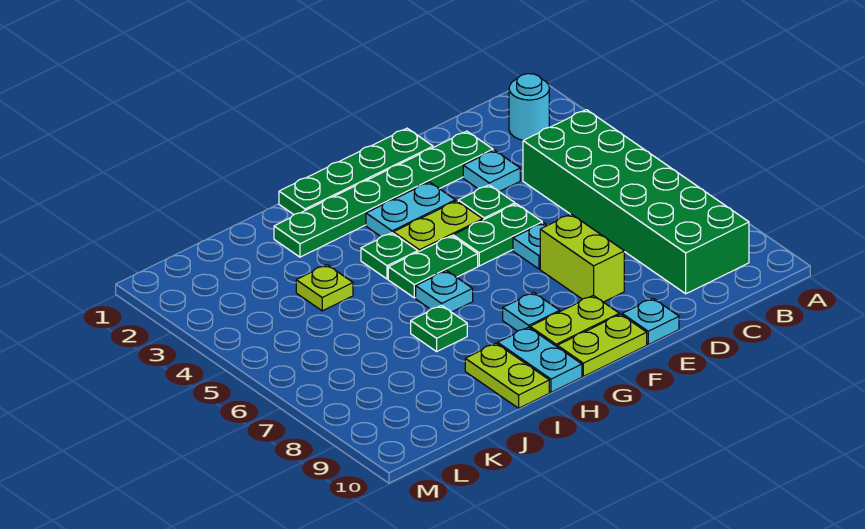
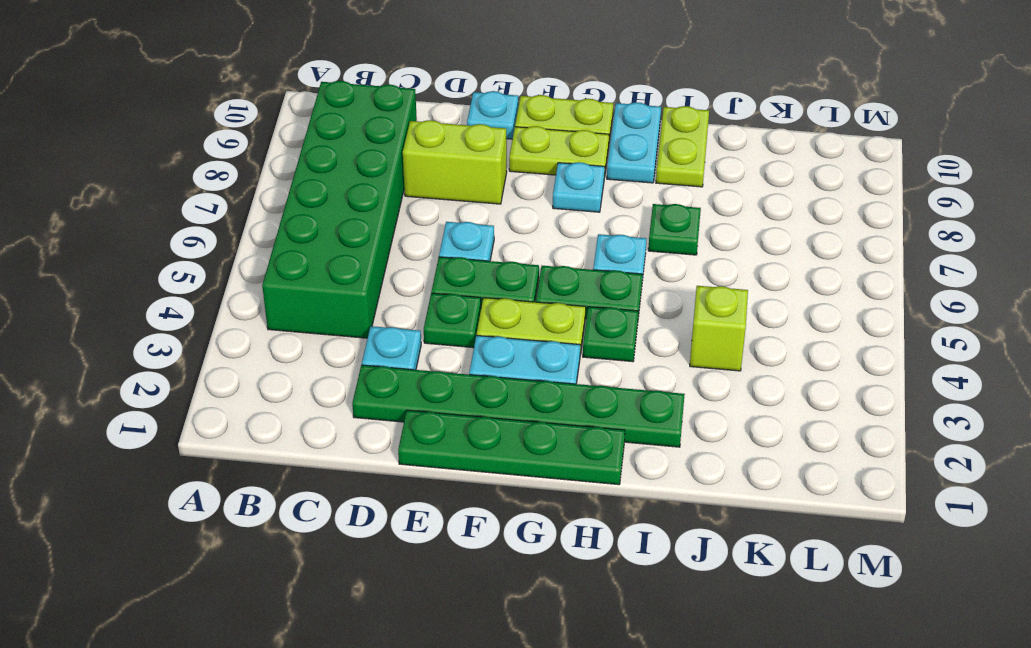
cyan round brick B2 level 1 -> none
lime brick E7:E8 level 1 -> lime brick D8:E8 level 1
lime plate J4 level 1 -> lime brick J4 level 1

